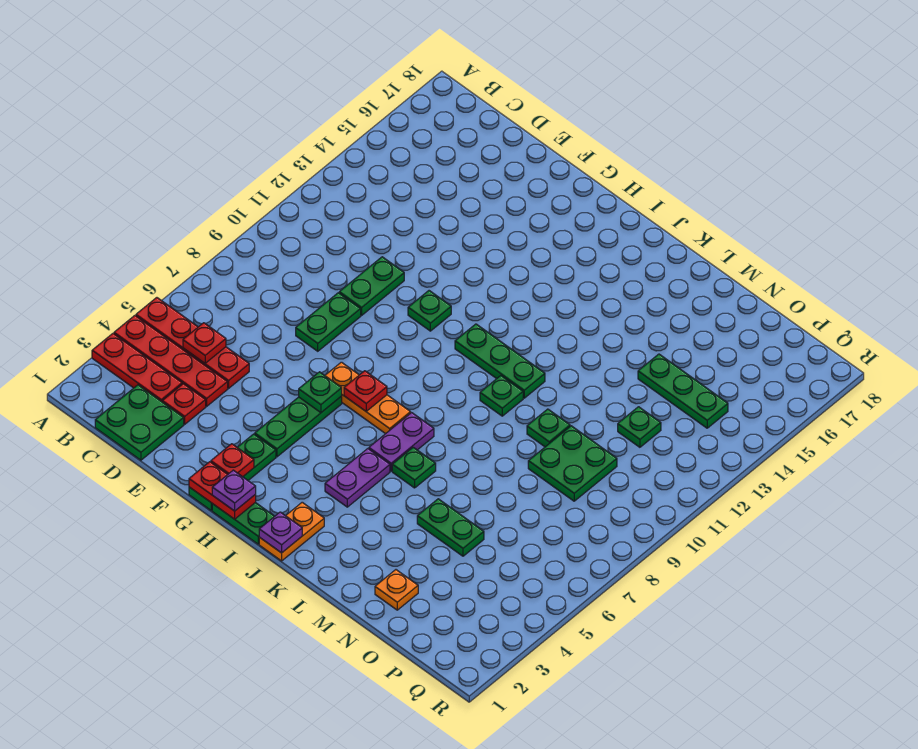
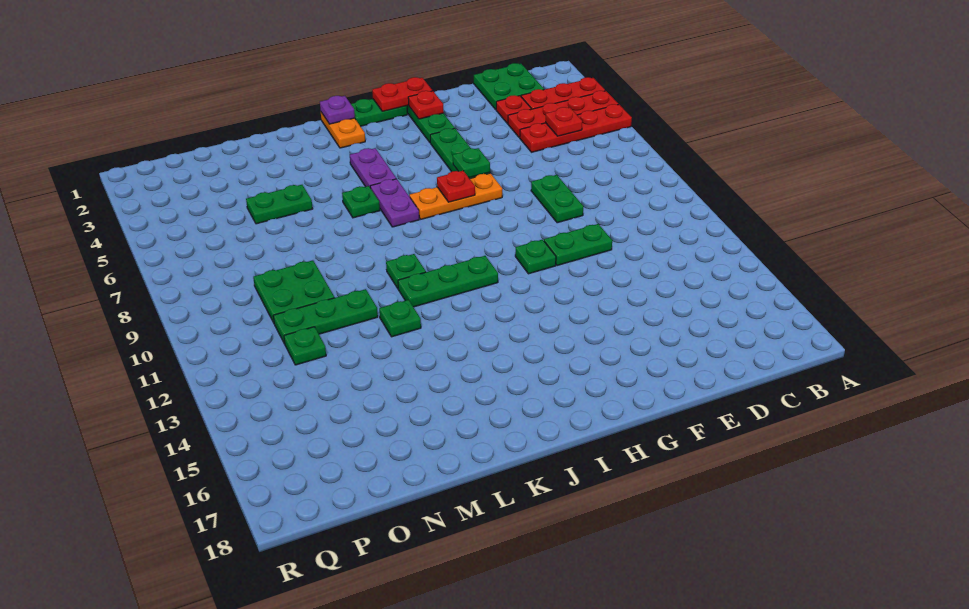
green plate E10:E11 level 1 -> green plate E11:F11 level 1
purple plate H1 level 3 -> none
green plate M10 level 1 -> green plate L12 level 1
orange plate N2 level 1 -> none
green plate N14:P14 level 1 -> green plate M11:O11 level 1

